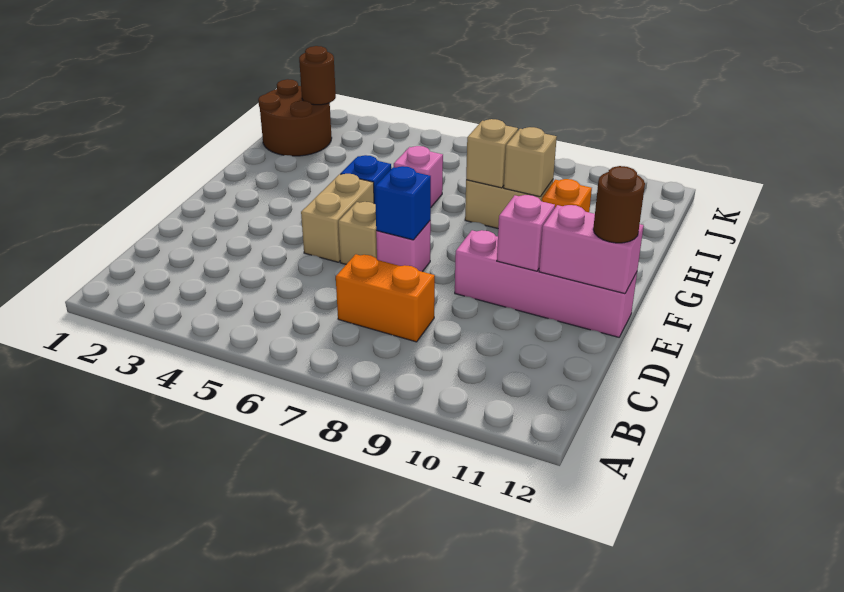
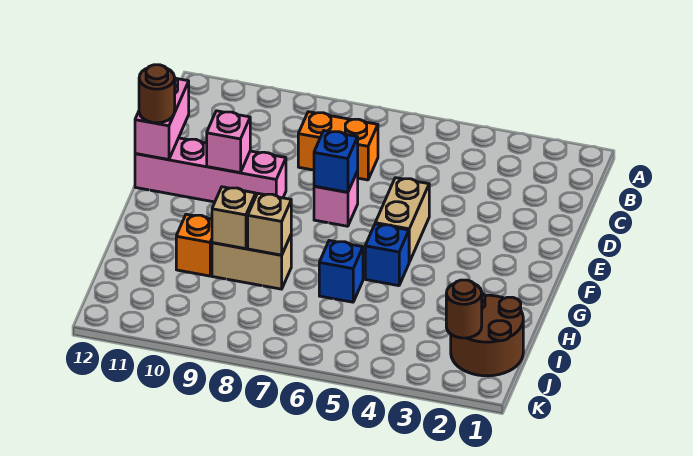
tan brick E6 level 1 -> none
pink brick E11:E12 level 2 -> pink brick D12:E12 level 2
pink brick H6 level 1 -> blue brick H6 level 1

